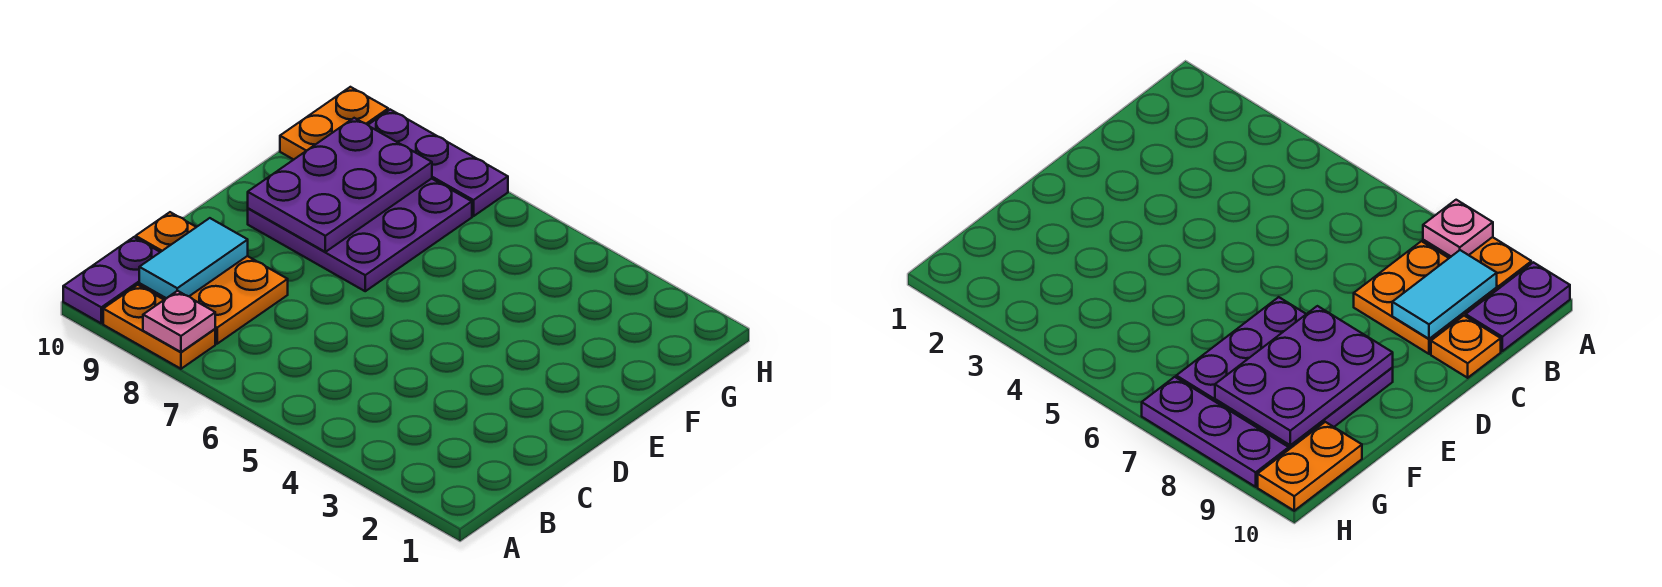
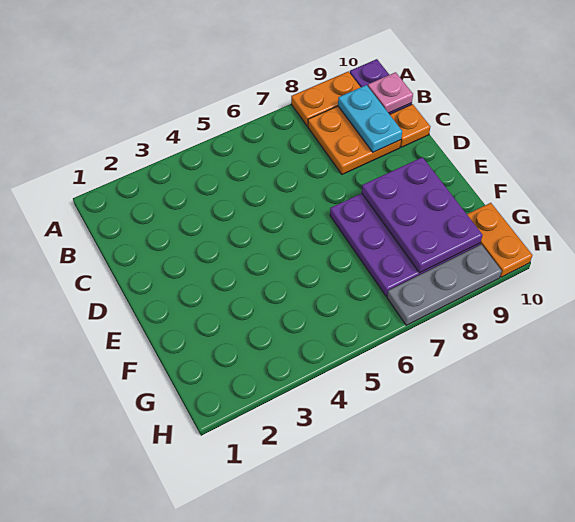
pink plate A8 level 2 -> pink plate B10 level 2
cyan tile B9:C9 level 2 -> cyan plate B9:C9 level 2
purple plate H7:H9 level 1 -> grey plate H7:H9 level 1

